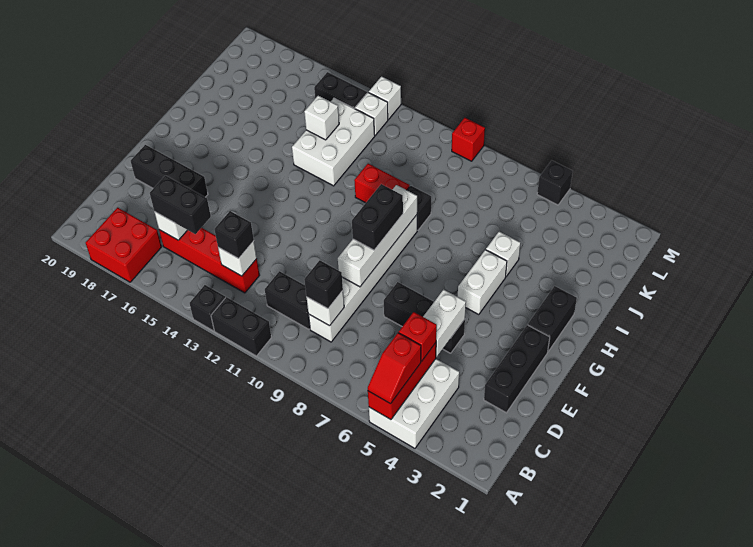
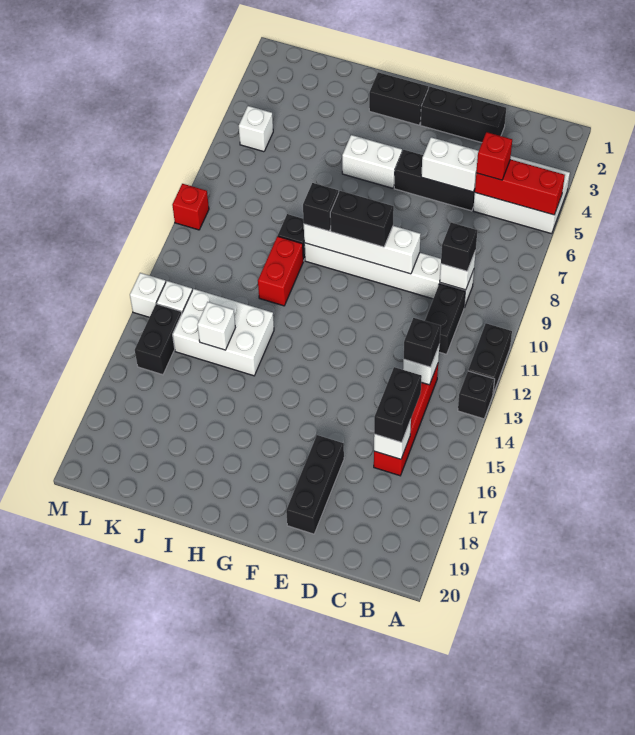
red slope A5:B5 level 3 top B -> none
red brick A17:B18 level 1 -> none
black brick E5:E7 level 1 -> black brick D5:F5 level 1
white brick I5 level 1 -> white brick L5 level 1
black brick M5 level 1 -> black brick H9 level 3

